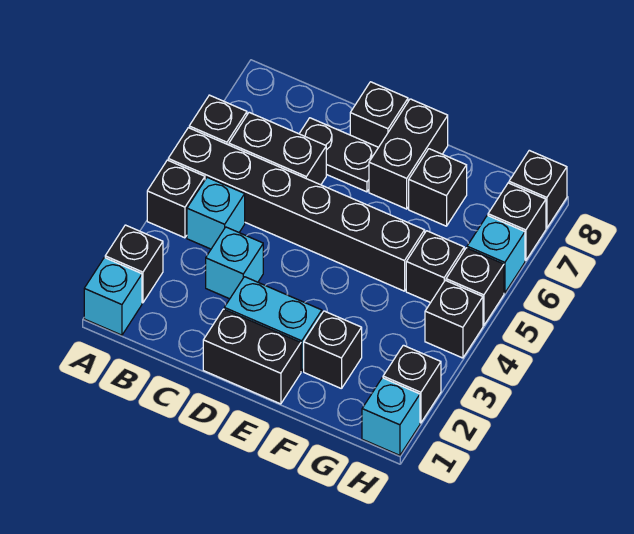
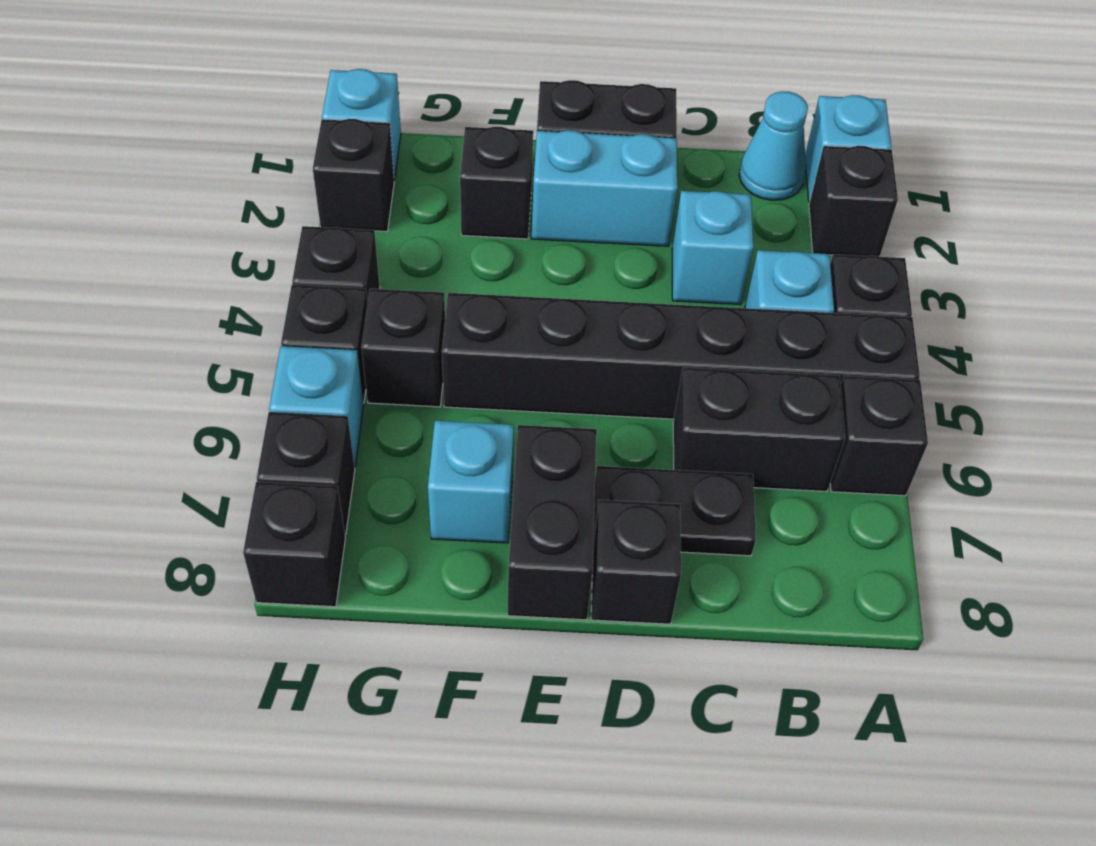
none -> cyan cone B1 level 1
black brick F7 level 1 -> cyan brick F7 level 1

